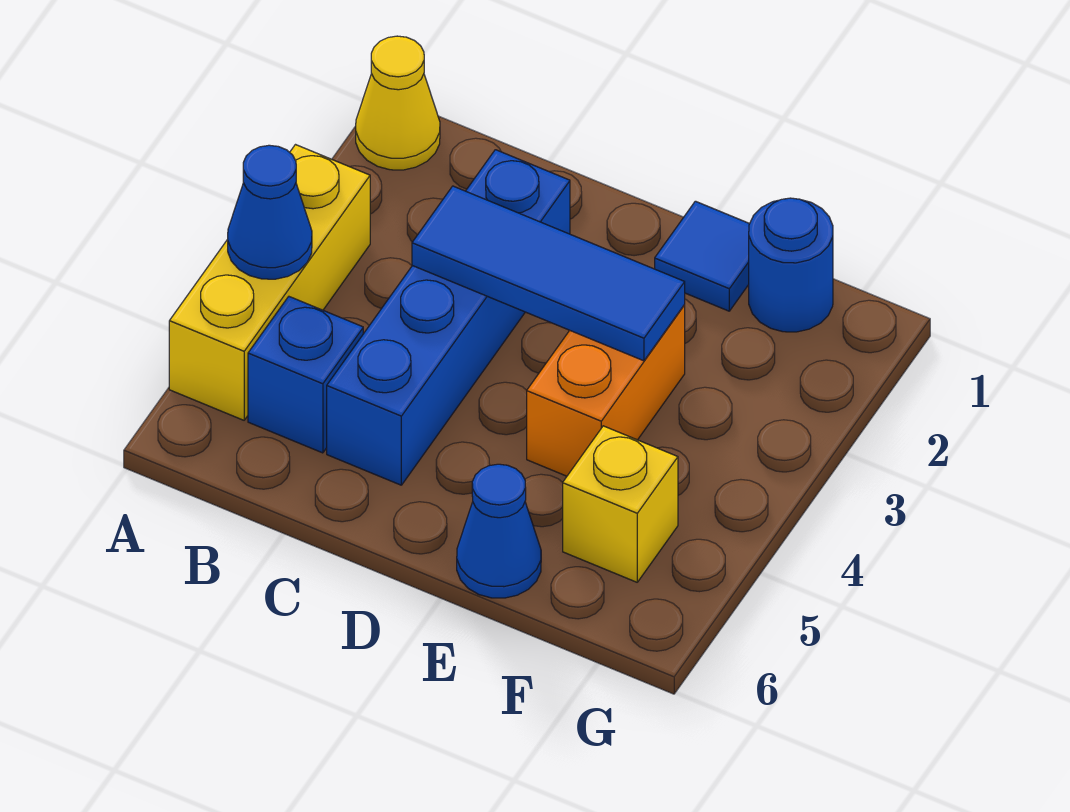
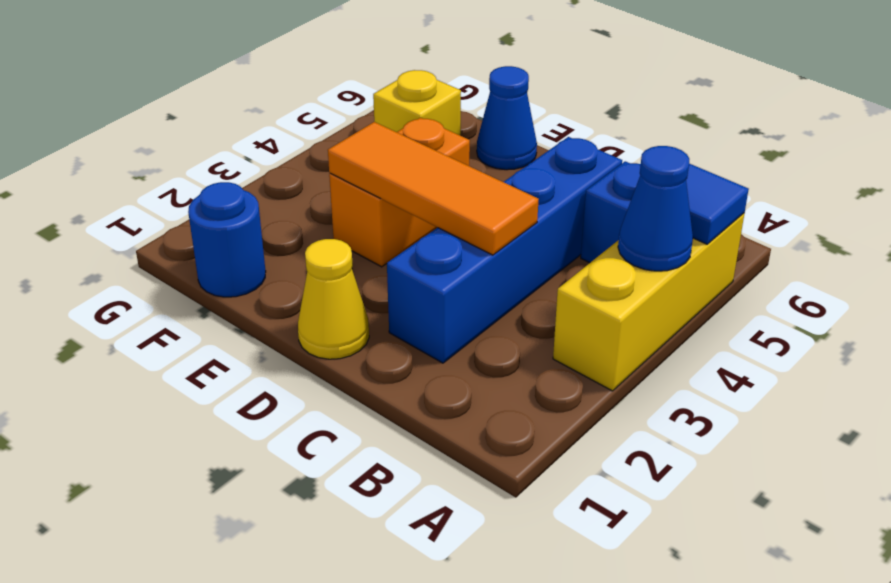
yellow cone A1 level 1 -> yellow cone D1 level 1
blue tile C3:E3 level 2 -> orange tile C3:E3 level 2
blue tile E1 level 1 -> blue tile A5 level 2

